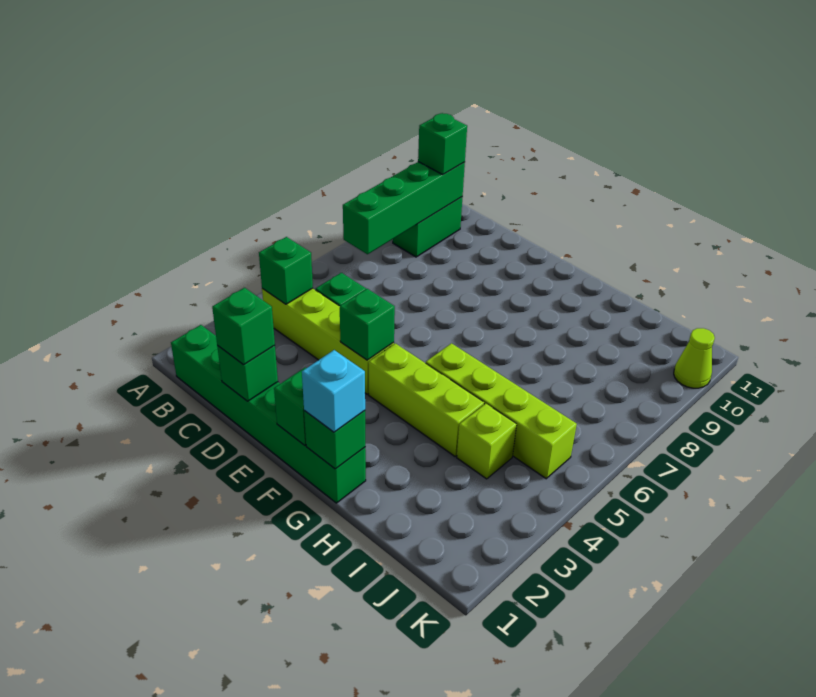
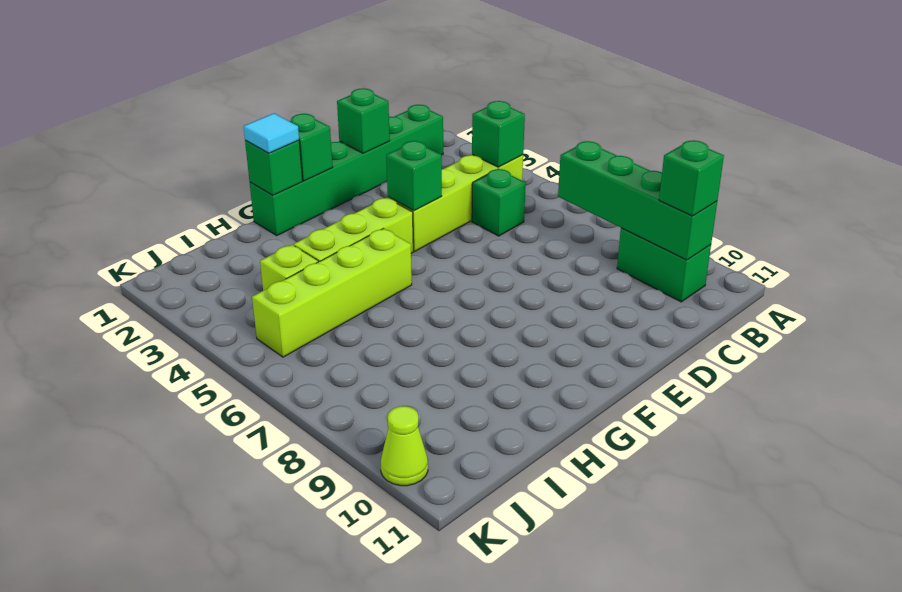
green brick D1 level 3 -> none
cyan brick G1 level 3 -> cyan tile G1 level 3

